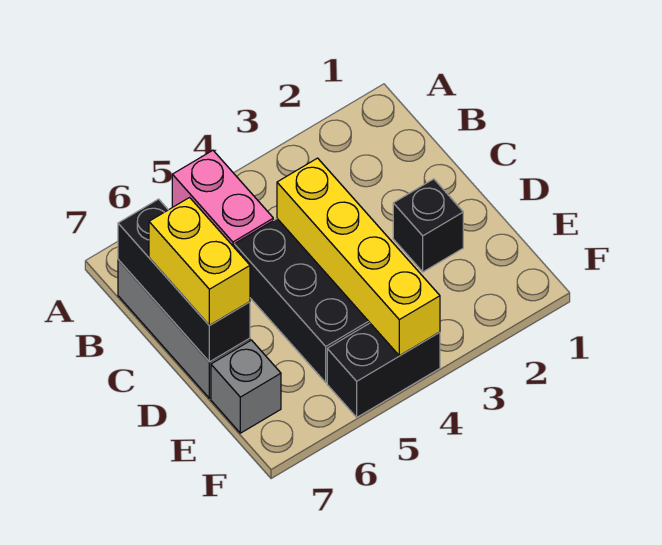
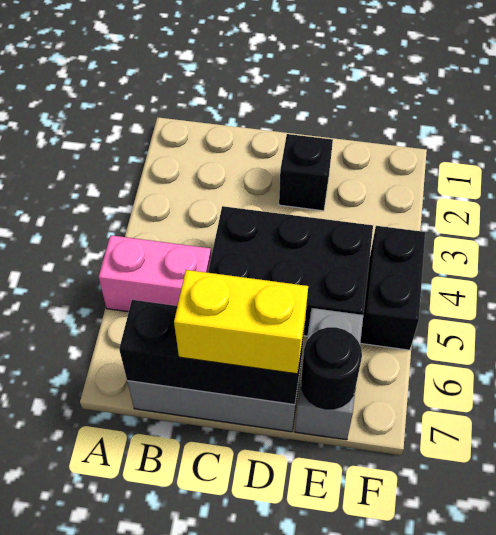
yellow brick C4:F4 level 2 -> none
grey brick E7 level 1 -> grey brick E6:E7 level 1
none -> black round brick E7 level 2

